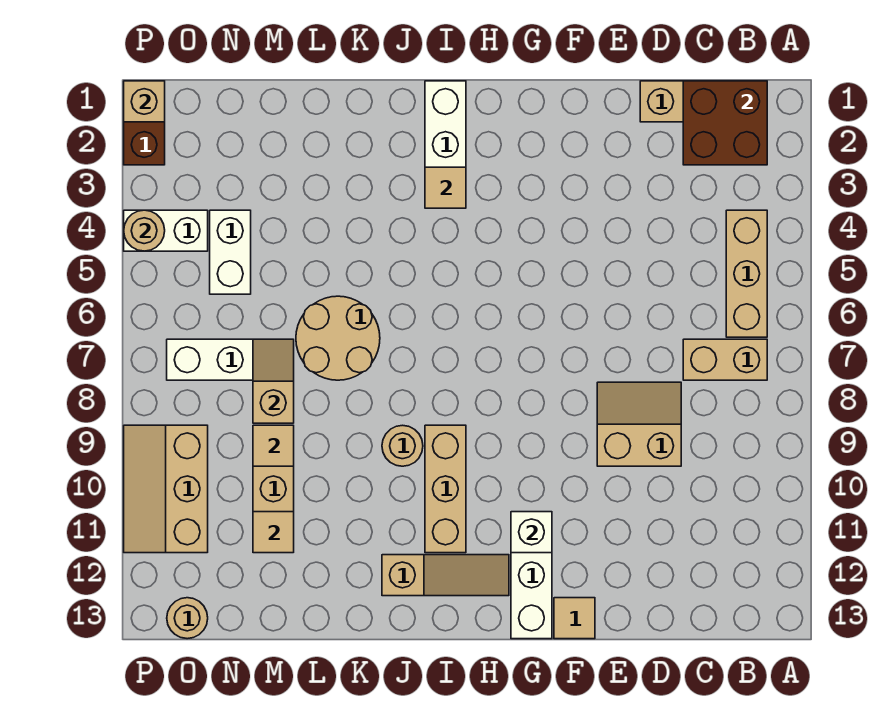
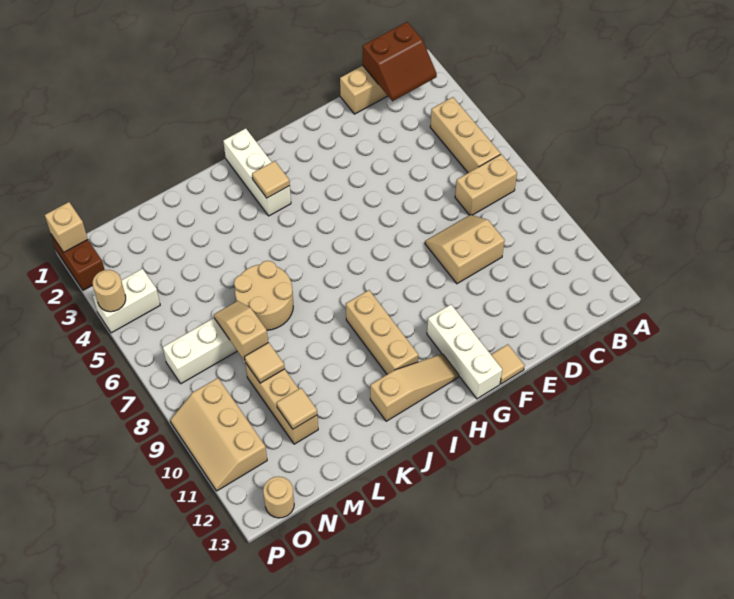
brown brick B1:C2 level 2 -> brown slope B1:C2 level 2 top 1
white brick G11 level 2 -> none
tan round brick J9 level 1 -> none
white brick N4:N5 level 1 -> none

